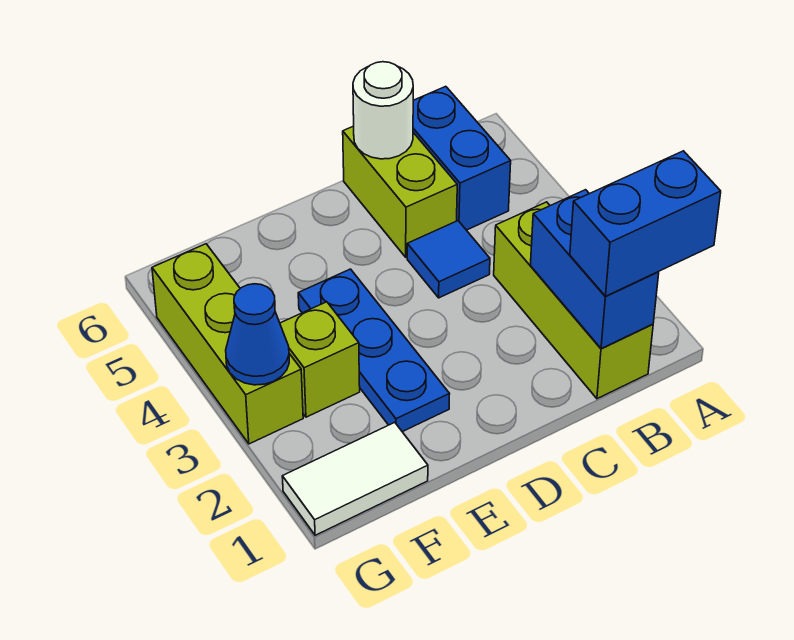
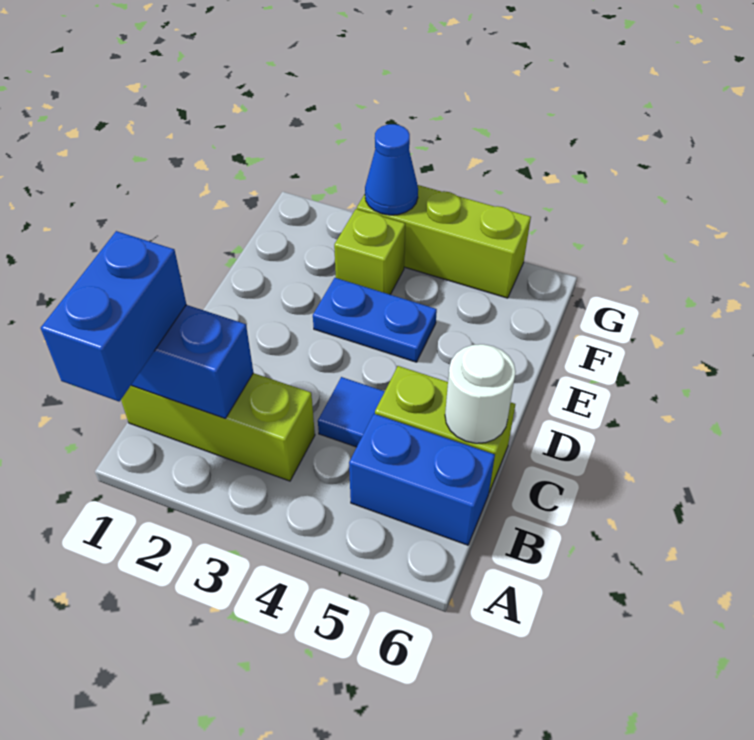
blue plate E2:E4 level 1 -> blue plate E3:E4 level 1
white tile F1:G1 level 1 -> none

